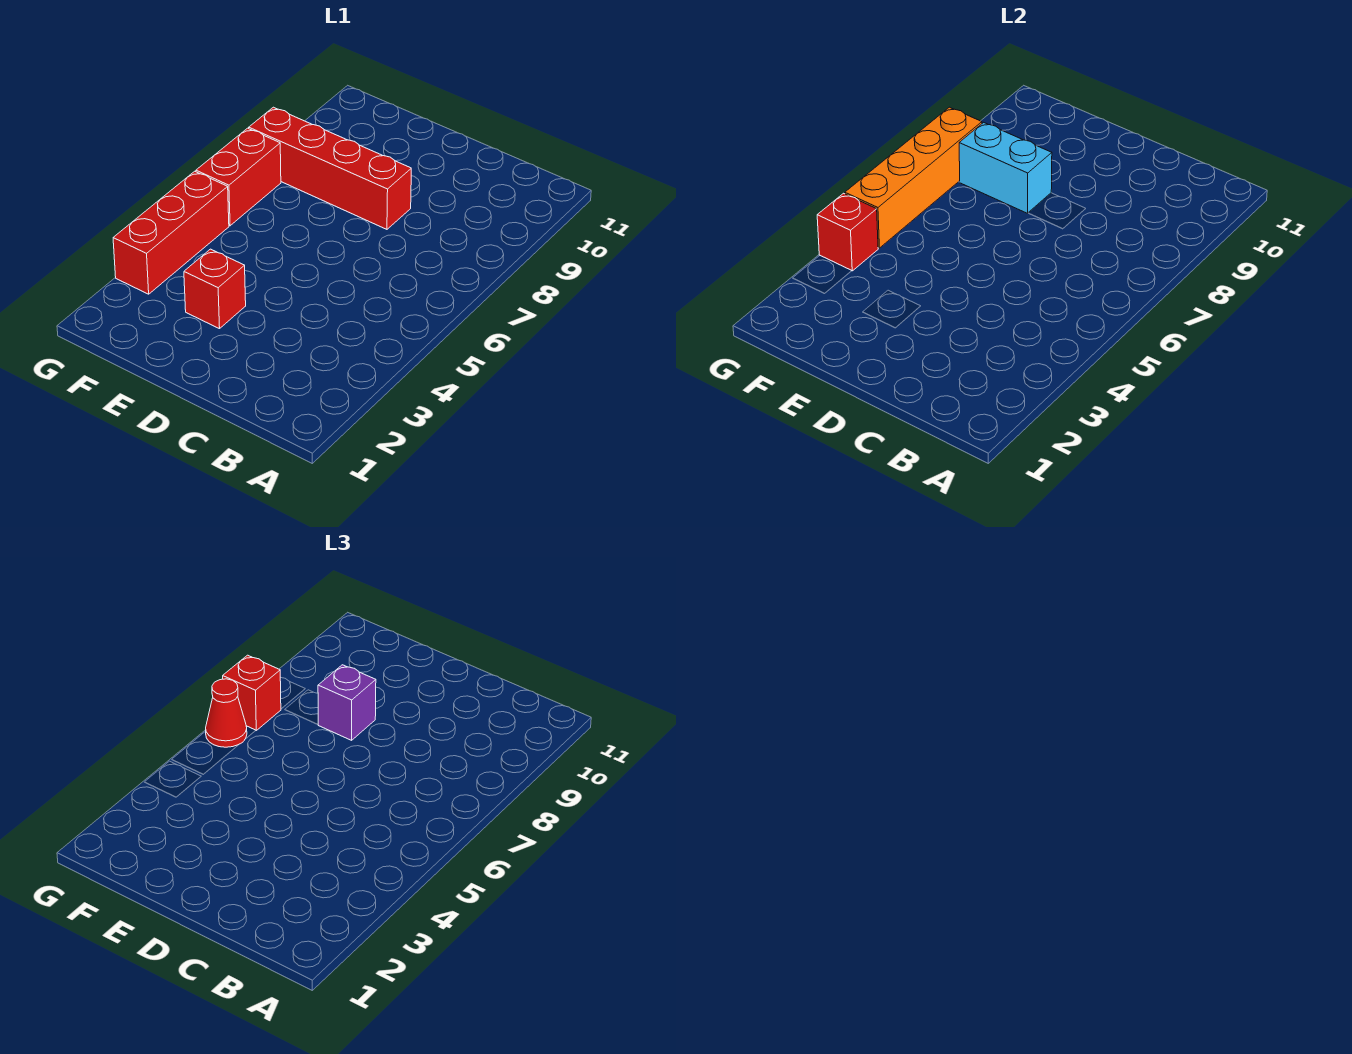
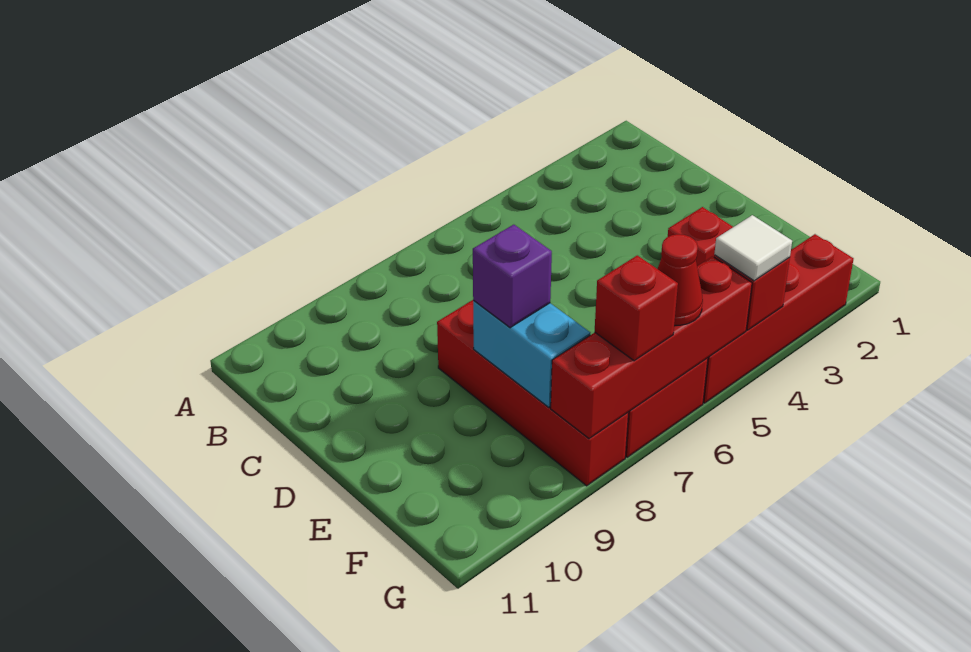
red brick G3:G5 level 1 -> red brick G2:G5 level 1
none -> white tile G4 level 3
orange brick G5:G8 level 2 -> red brick G5:G8 level 2

